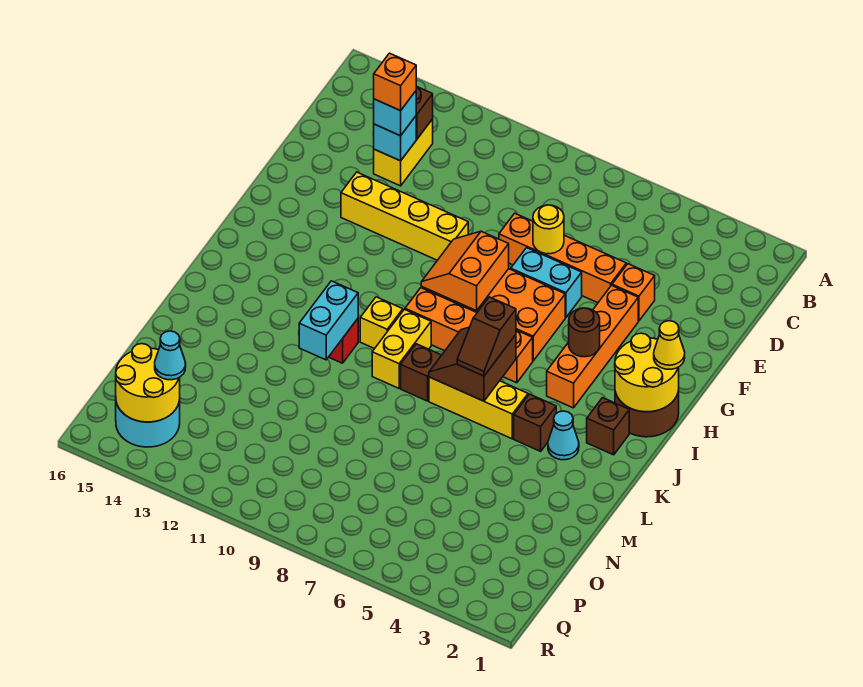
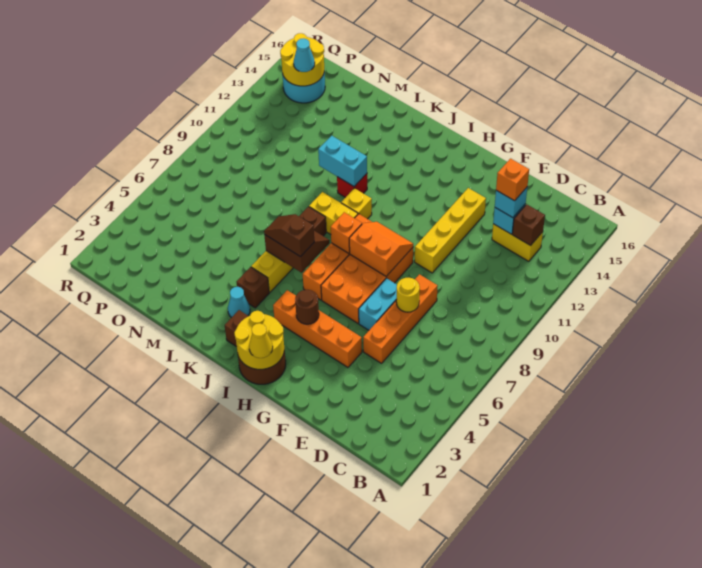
orange brick E4 level 1 -> orange brick I8 level 2

